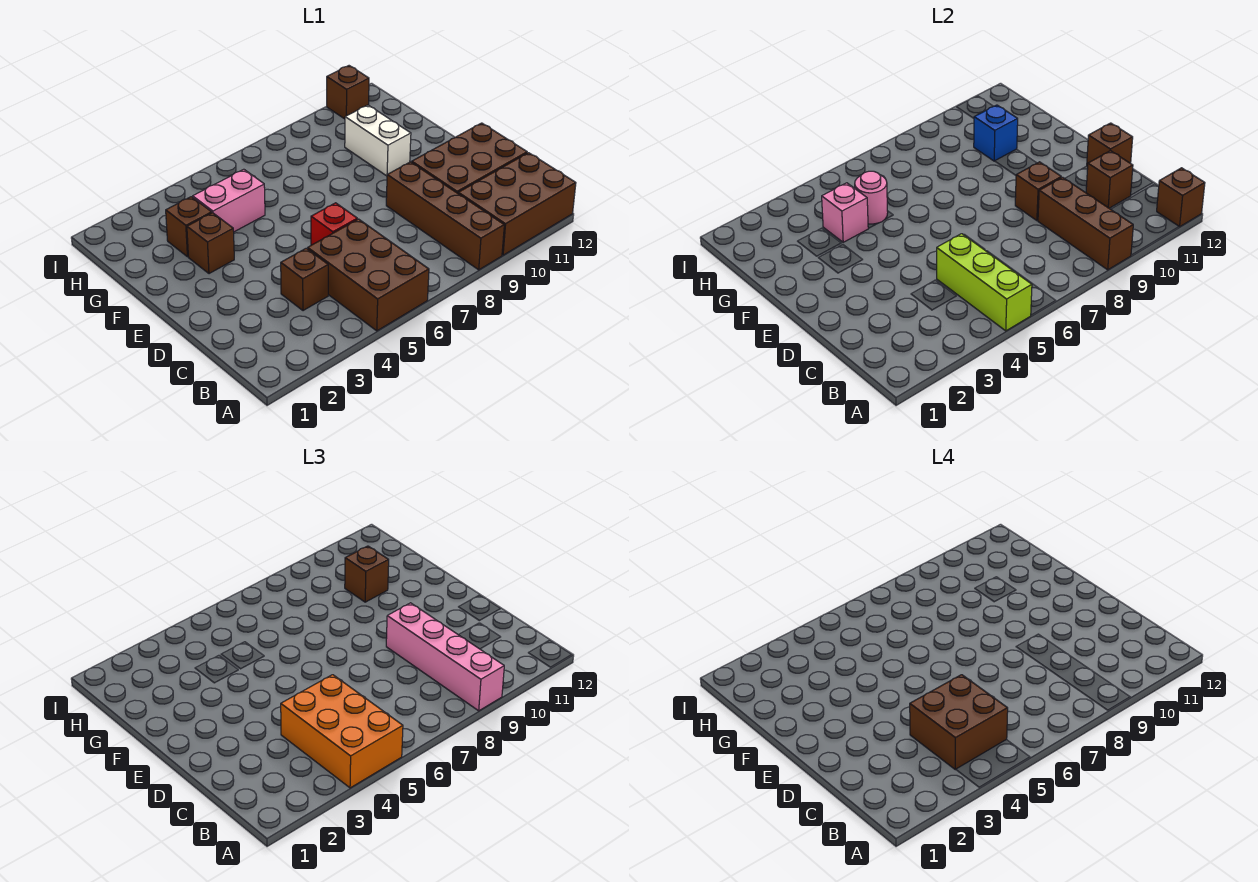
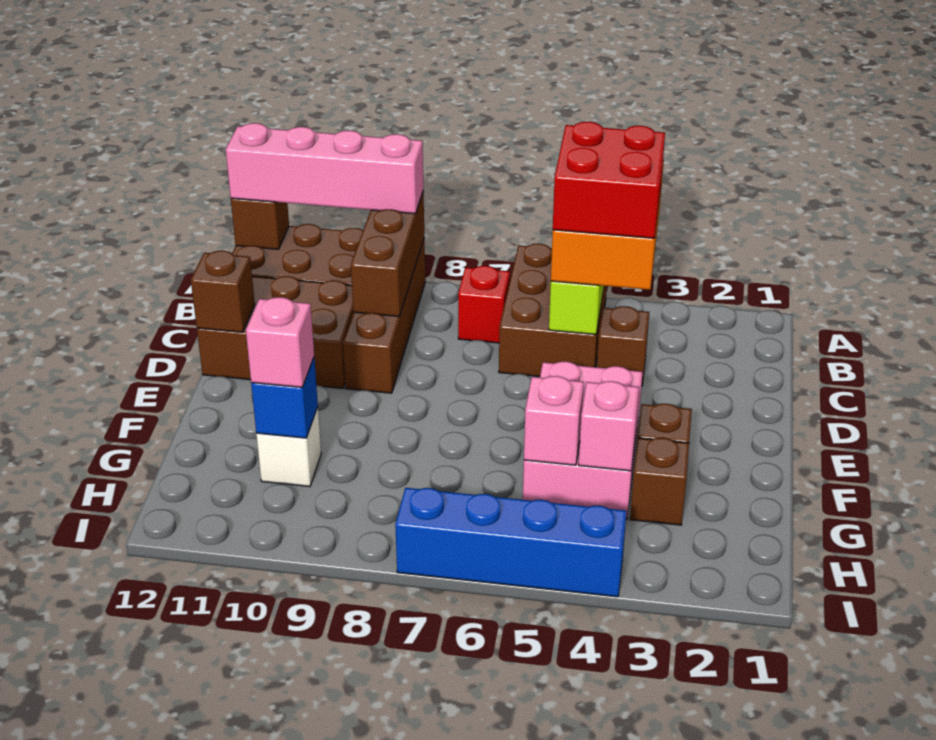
pink brick A9:D9 level 3 -> pink brick A9:A12 level 3
brown brick B4:C5 level 4 -> red brick B4:C5 level 4
brown brick C11 level 2 -> none
red brick D6 level 1 -> red brick B7 level 1
brown brick D9 level 2 -> none
white brick F10:G10 level 1 -> white brick G10 level 1
pink brick G4:G5 level 1 -> pink brick E4:G5 level 1
pink round brick G5 level 2 -> pink brick G5 level 2
brown brick G10 level 3 -> pink brick G10 level 3
none -> blue brick I4:I7 level 1
brown brick I11 level 1 -> none

